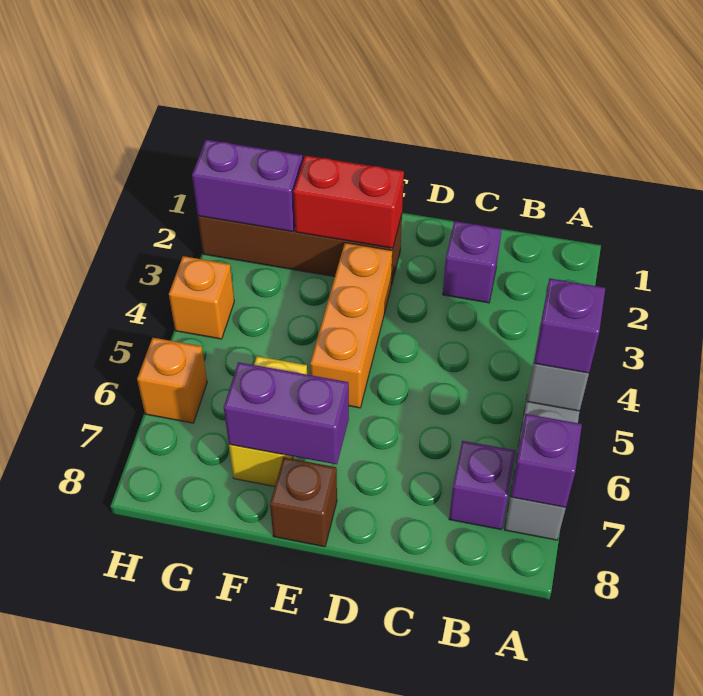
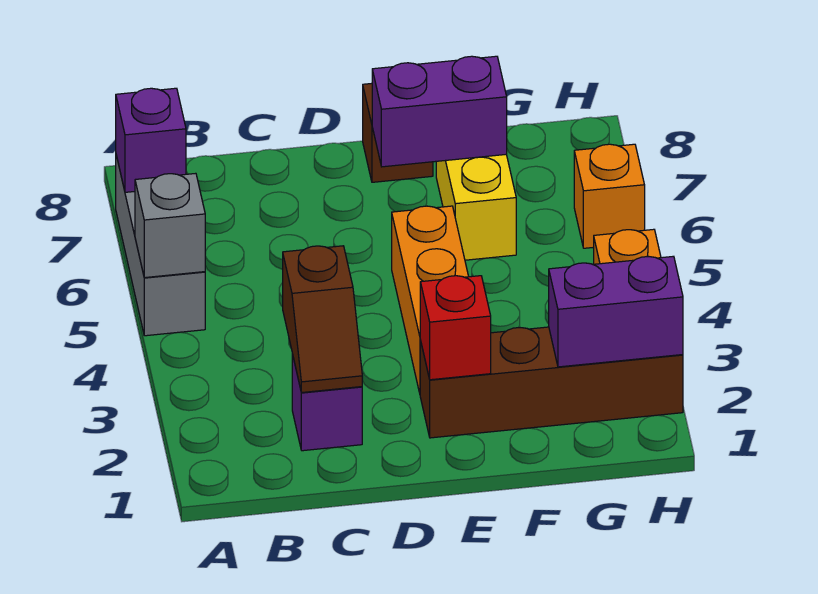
purple brick A5 level 3 -> none
purple brick B7 level 1 -> none
none -> brown slope C2:C3 level 2 top 3
red brick E2:F2 level 2 -> red brick E2 level 2

